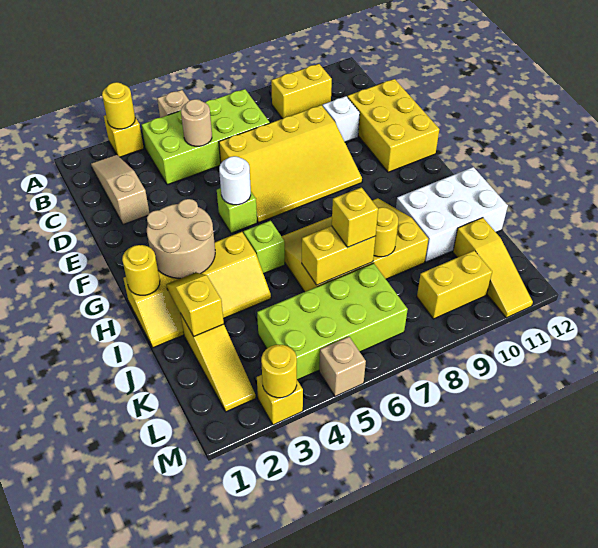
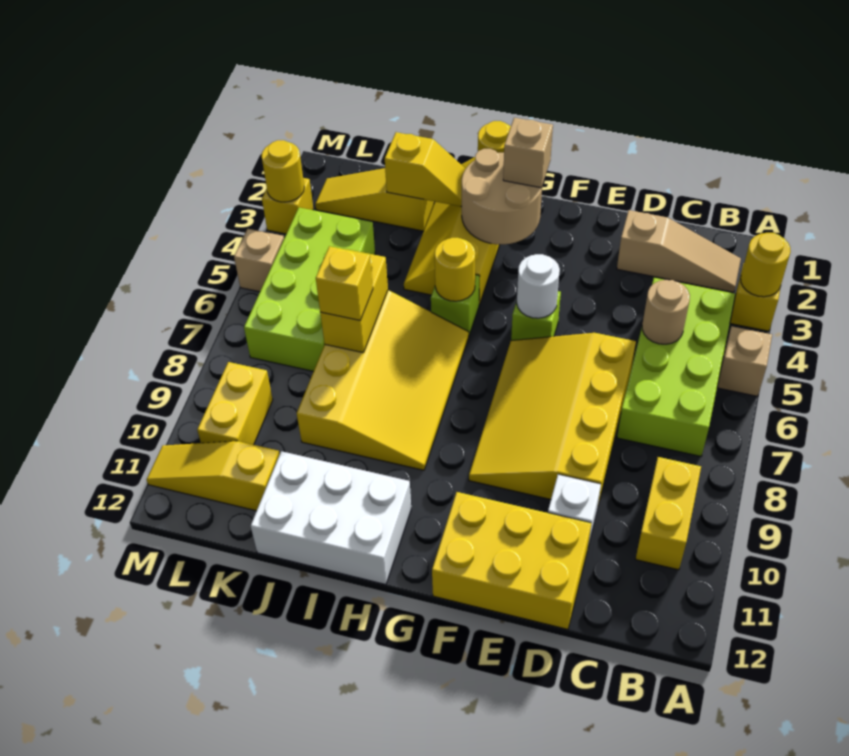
none -> tan brick G2 level 3
white brick I10:J12 level 1 -> white brick H11:J12 level 1
yellow round brick J8 level 2 -> yellow round brick H5 level 2

